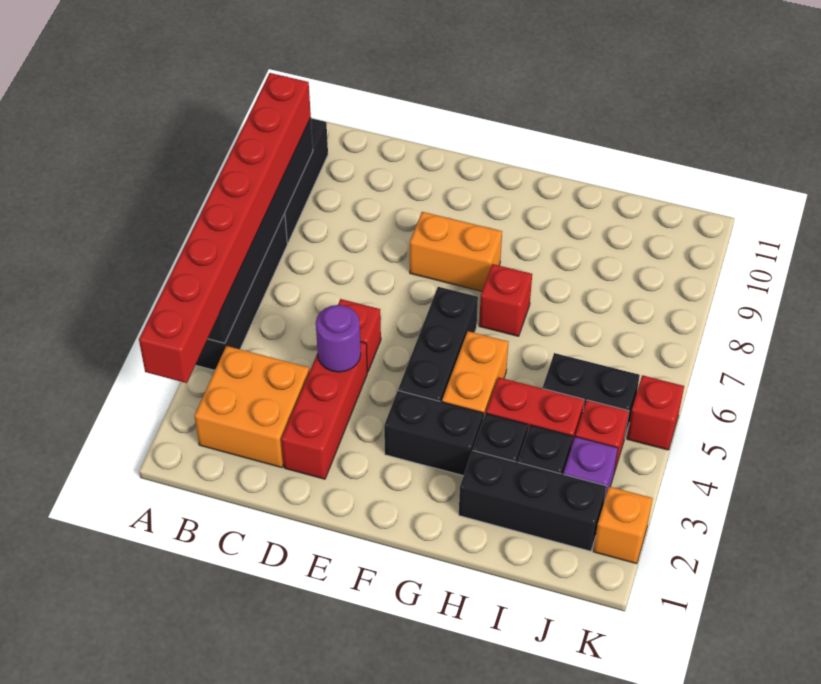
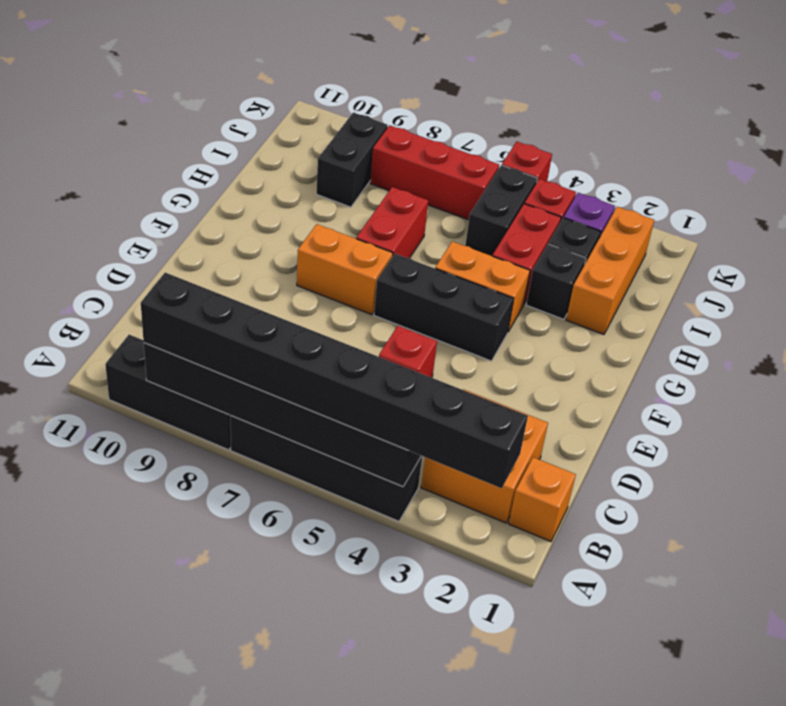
red brick A2:A9 level 3 -> black brick A2:A9 level 3
red brick D2:D4 level 1 -> red brick J6:J8 level 1
purple round brick D4 level 2 -> none
orange brick E8:F8 level 1 -> orange brick F7:F8 level 1
black brick F3:G3 level 1 -> black brick I9:J9 level 1
red brick G7 level 1 -> red brick G7:H7 level 1
black brick H2:J2 level 1 -> orange brick H2:J2 level 1
orange brick K2 level 1 -> orange brick B1 level 1

